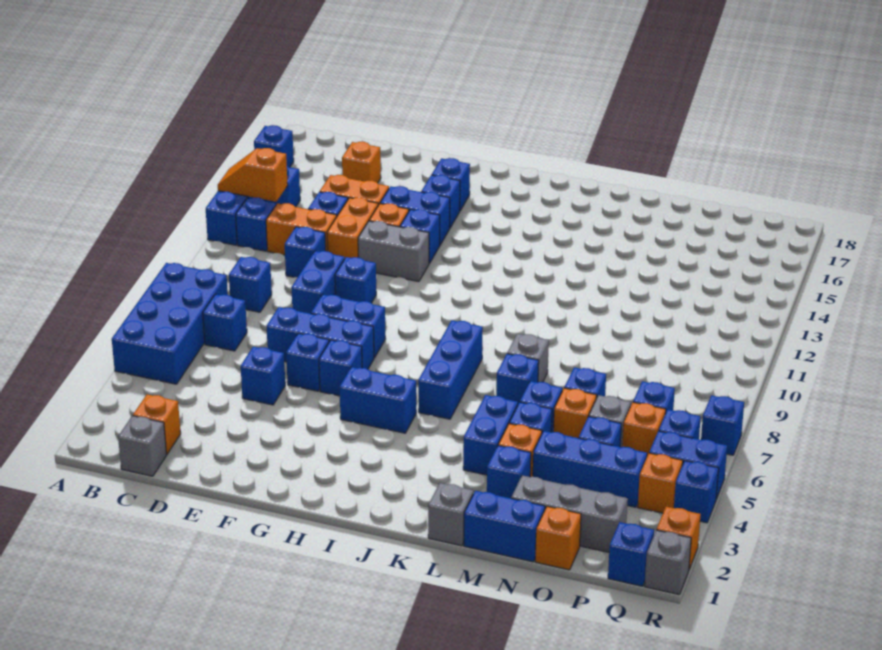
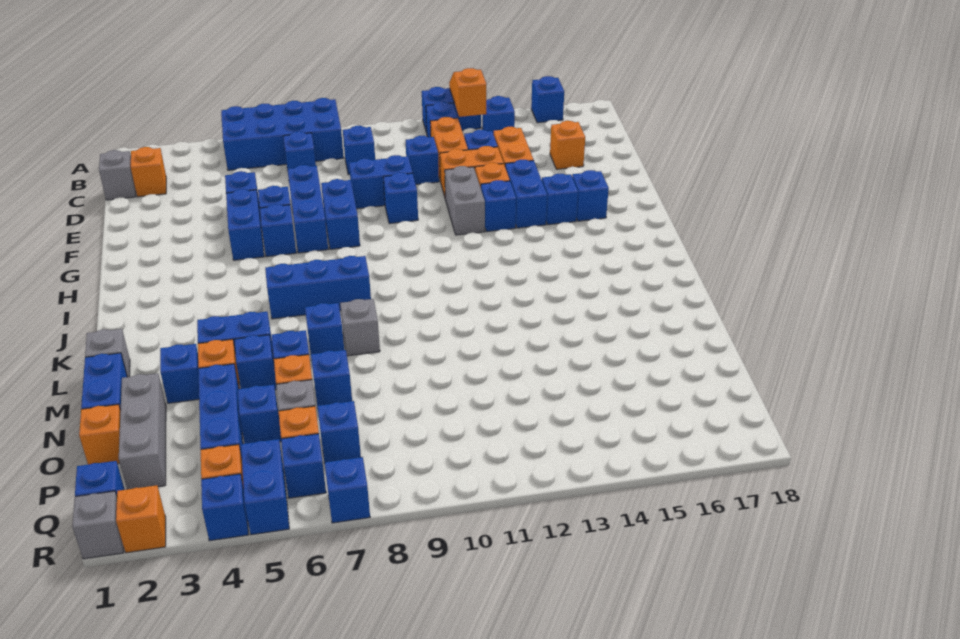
blue brick H5:I5 level 1 -> blue brick F5:G5 level 1

